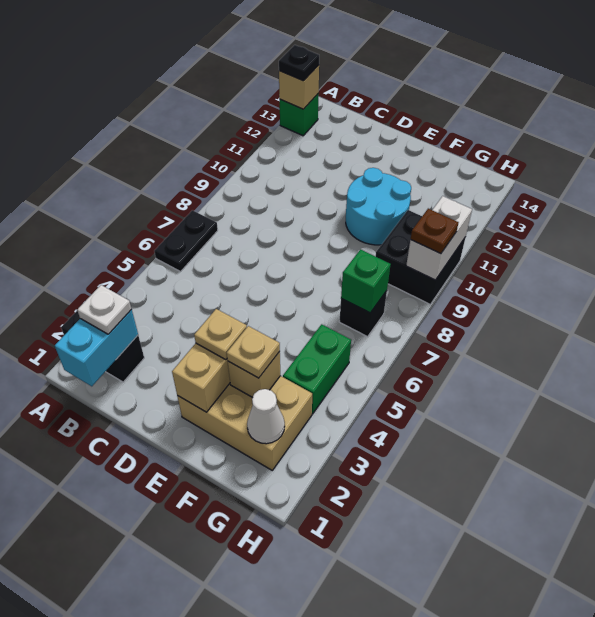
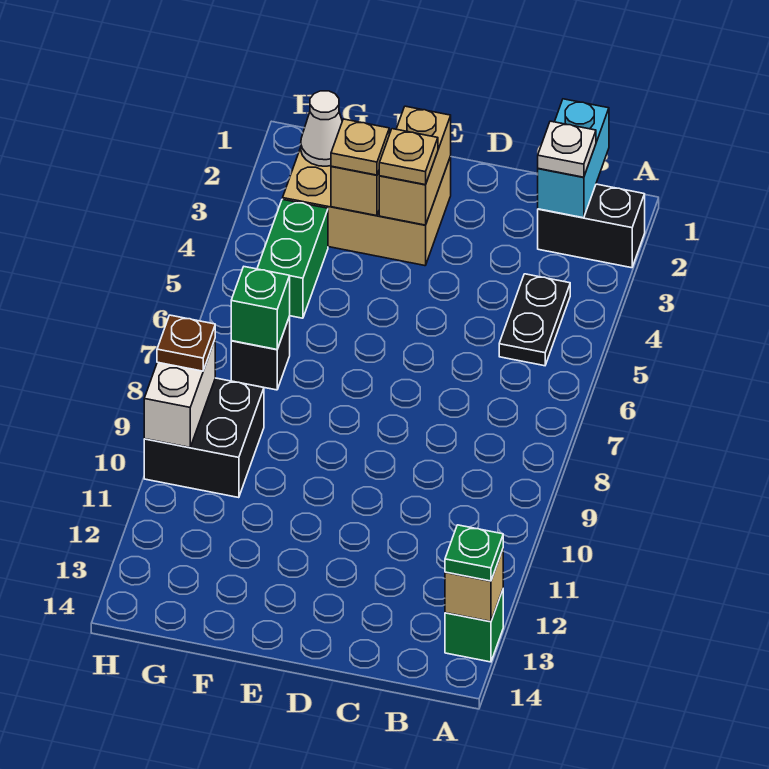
black plate A6:A7 level 1 -> black plate B4:B5 level 1
black plate A13 level 3 -> green plate A13 level 3
cyan round brick E10:F11 level 1 -> none

